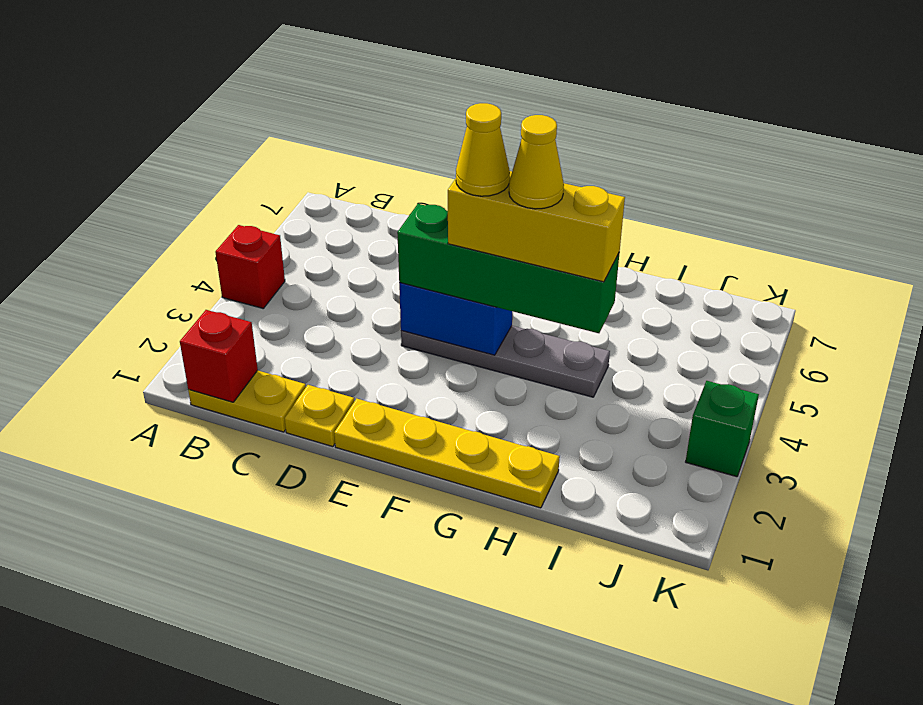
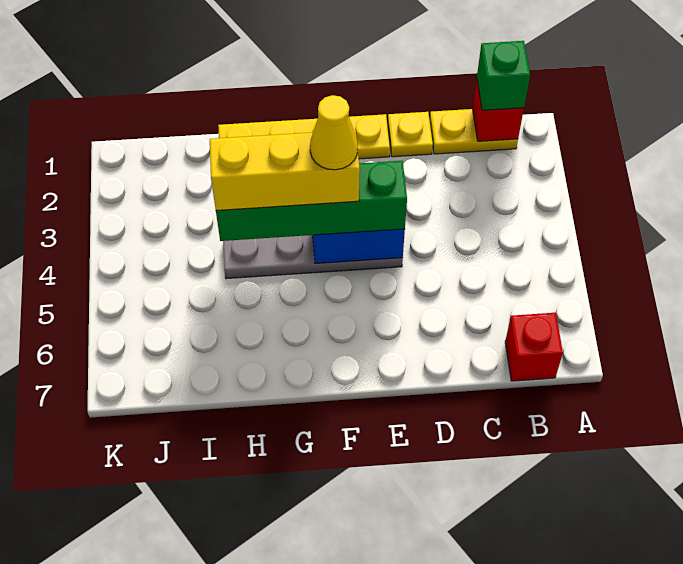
red brick A4 level 1 -> red brick B7 level 1
yellow cone G4 level 5 -> none
green brick K3 level 1 -> green brick B1 level 3

